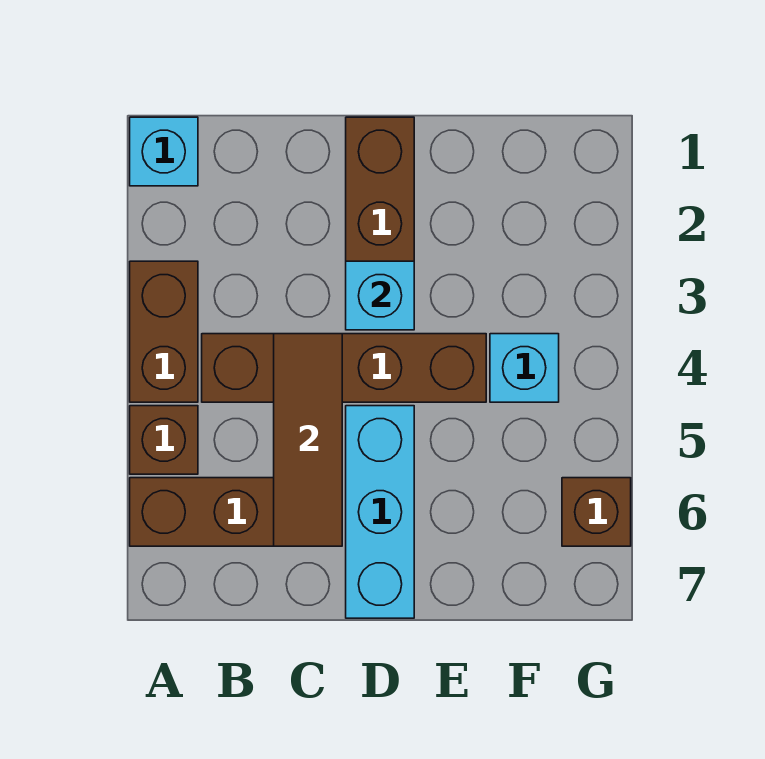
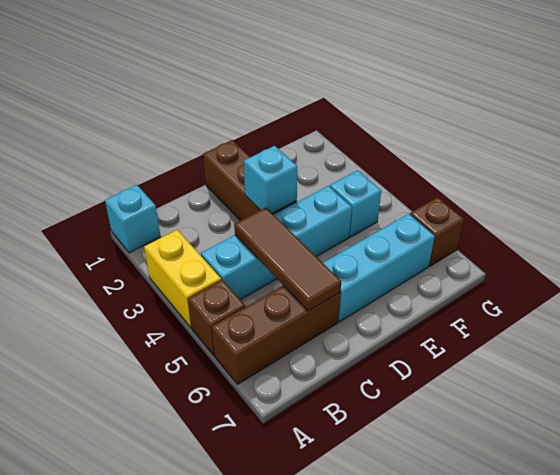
brown brick A3:A4 level 1 -> yellow brick A3:A4 level 1
brown brick B4:E4 level 1 -> cyan brick B4:E4 level 1
cyan brick D5:D7 level 1 -> cyan brick D6:F6 level 1

